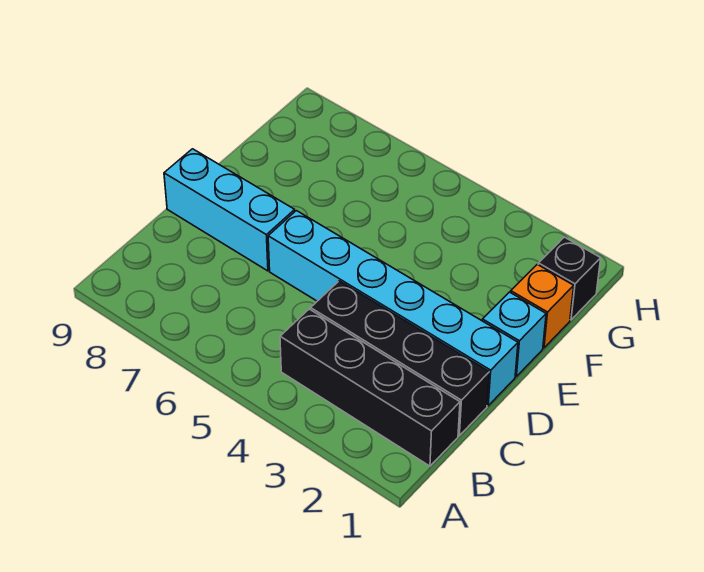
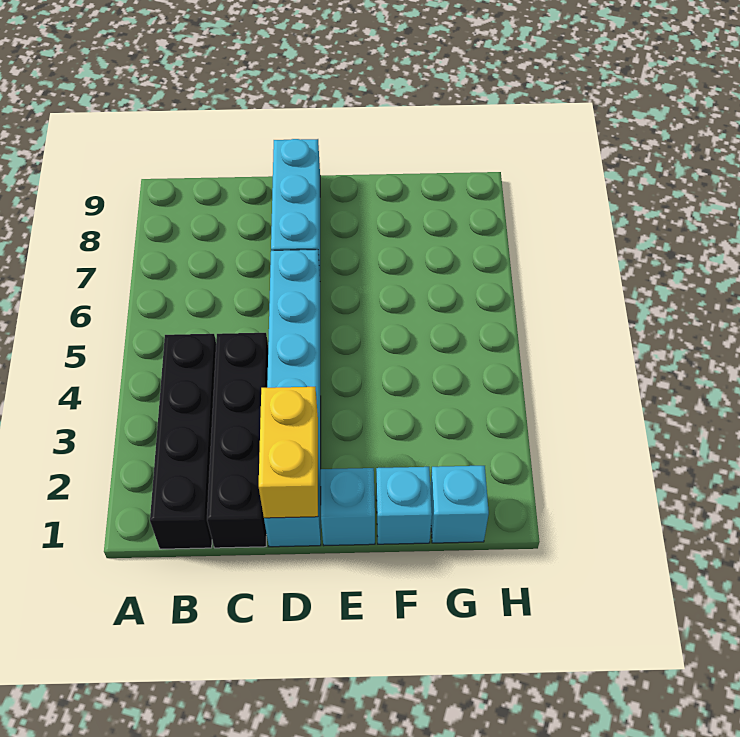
none -> yellow brick D1:D2 level 2
orange brick F1 level 1 -> cyan brick F1 level 1
black brick G1 level 1 -> cyan brick G1 level 1

